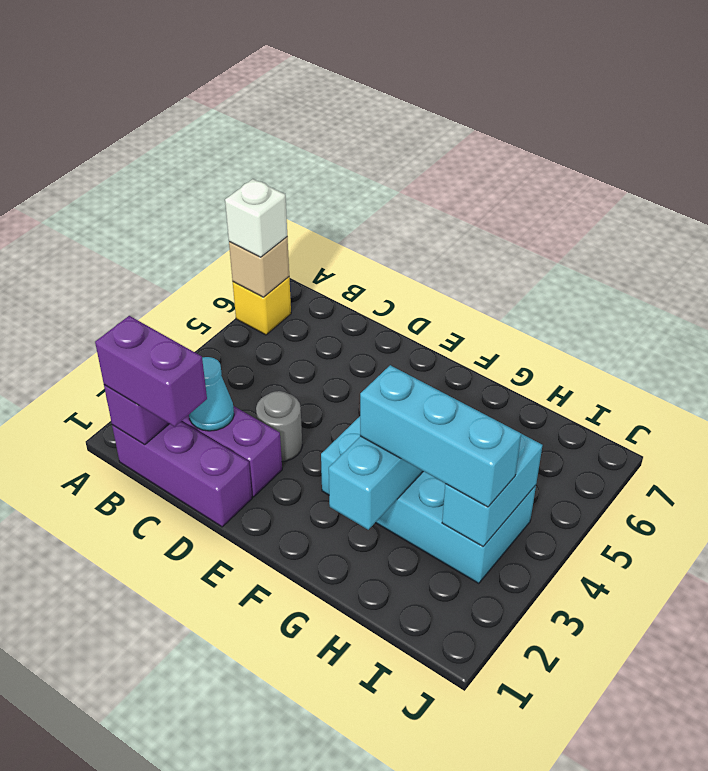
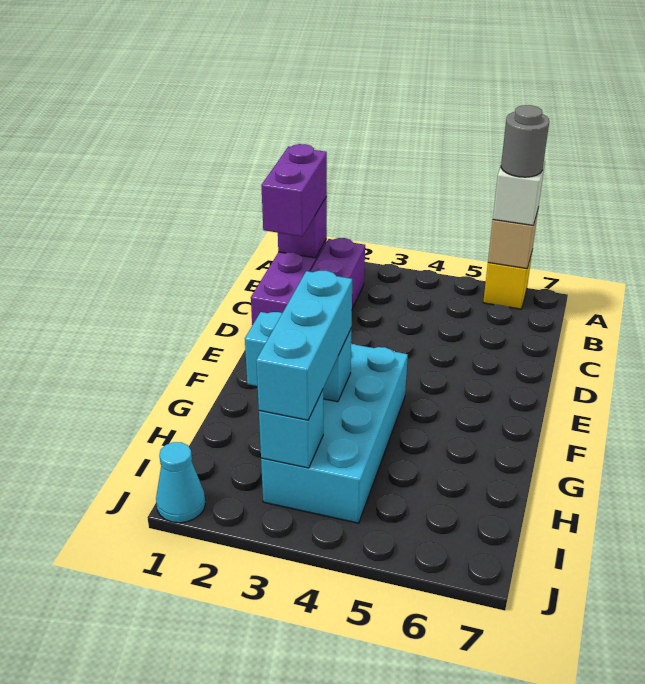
cyan cone C2 level 2 -> cyan cone J1 level 1
grey round brick D3 level 1 -> grey round brick A6 level 4
cyan brick I3:I4 level 2 -> cyan brick I3 level 2

